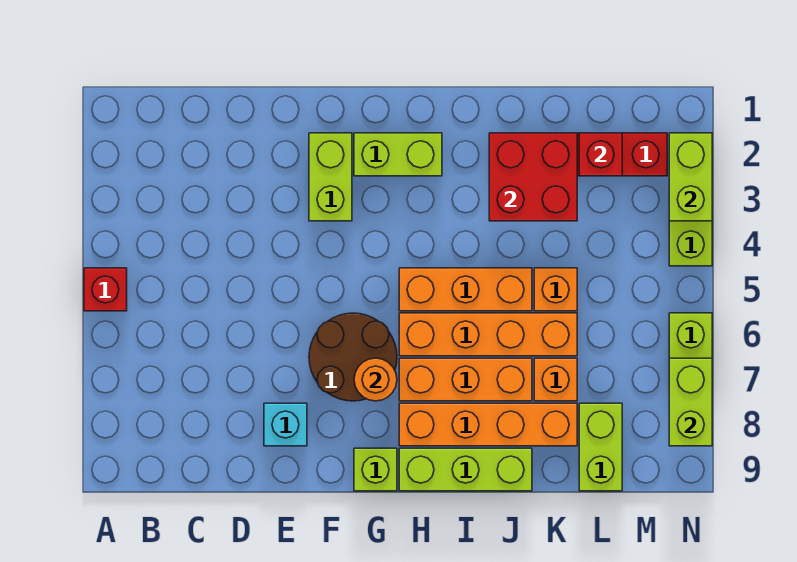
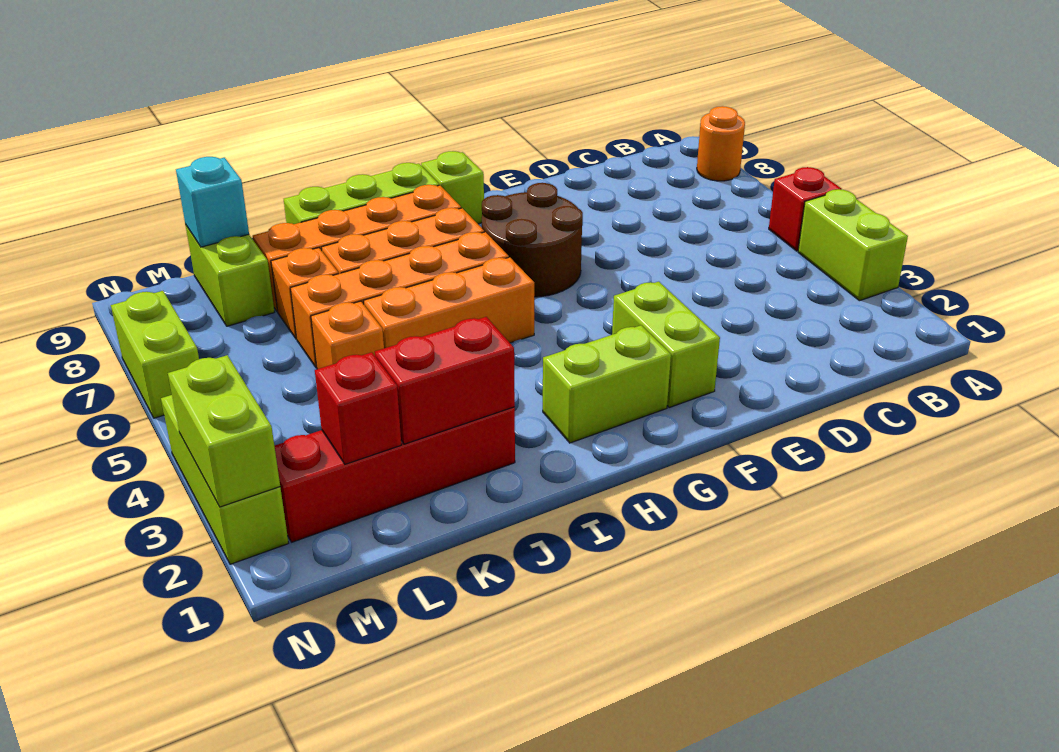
cyan brick E8 level 1 -> cyan brick L9 level 2
orange round brick G7 level 2 -> orange round brick A8 level 1
red brick J2:K3 level 2 -> red brick J2:K2 level 2
lime brick N7:N8 level 2 -> lime brick A3:A4 level 1

